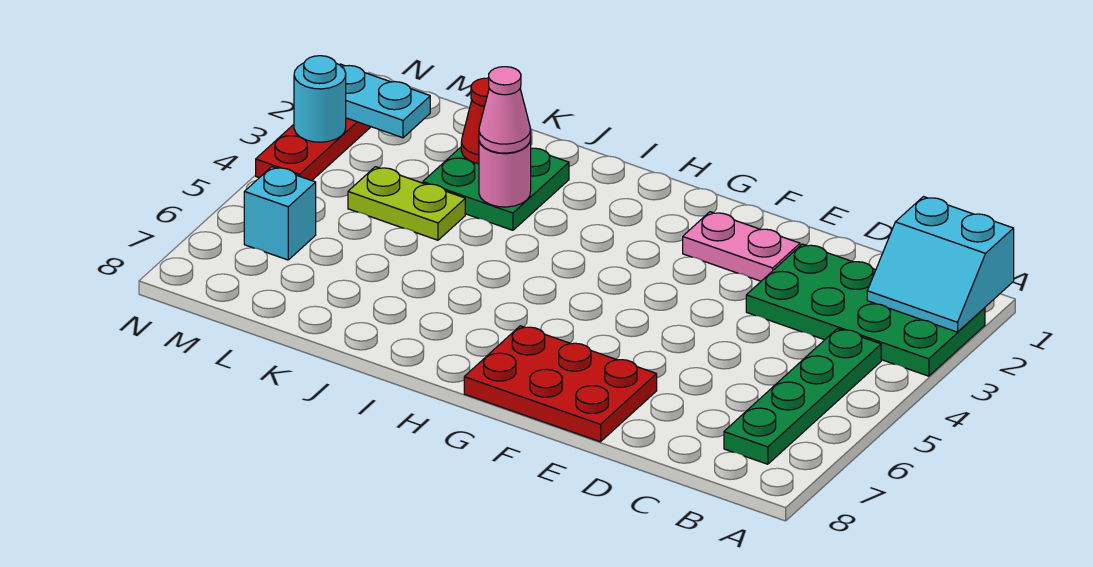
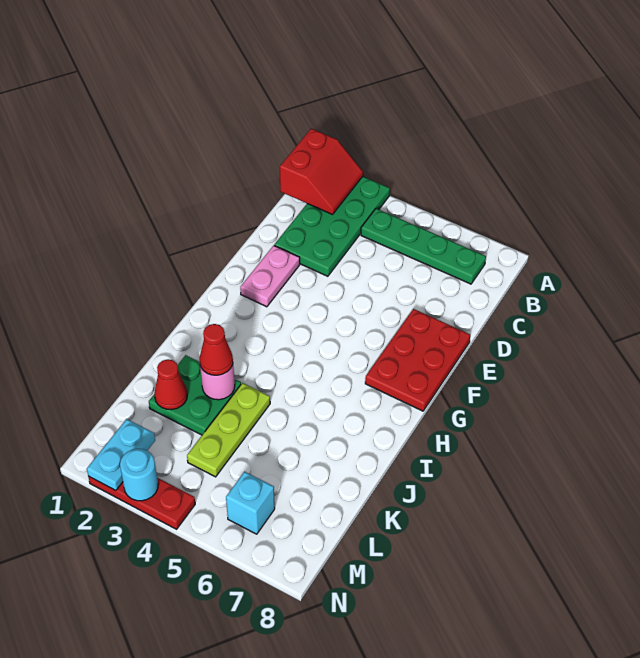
cyan slope A1:B2 level 2 top 1 -> red slope A1:B2 level 2 top 1
pink cone J3 level 3 -> red cone J3 level 3
lime plate K4:L4 level 1 -> lime plate J4:L4 level 1

